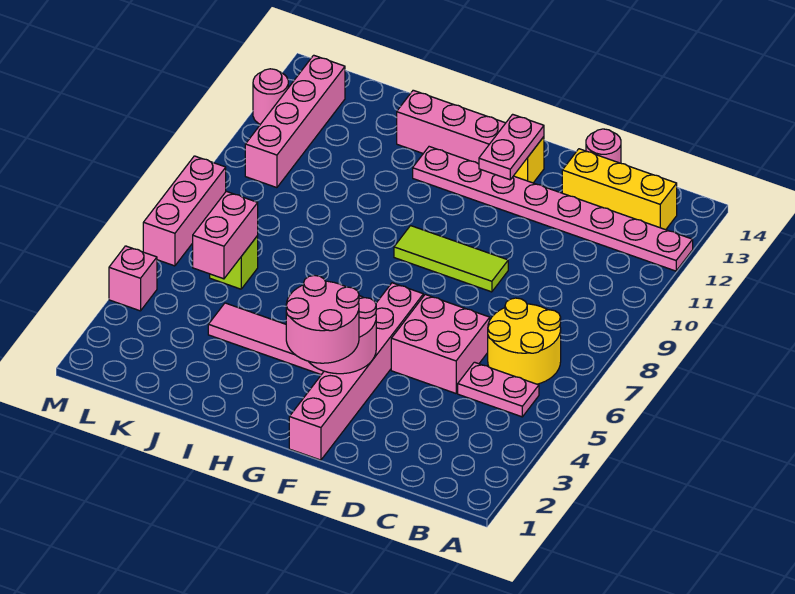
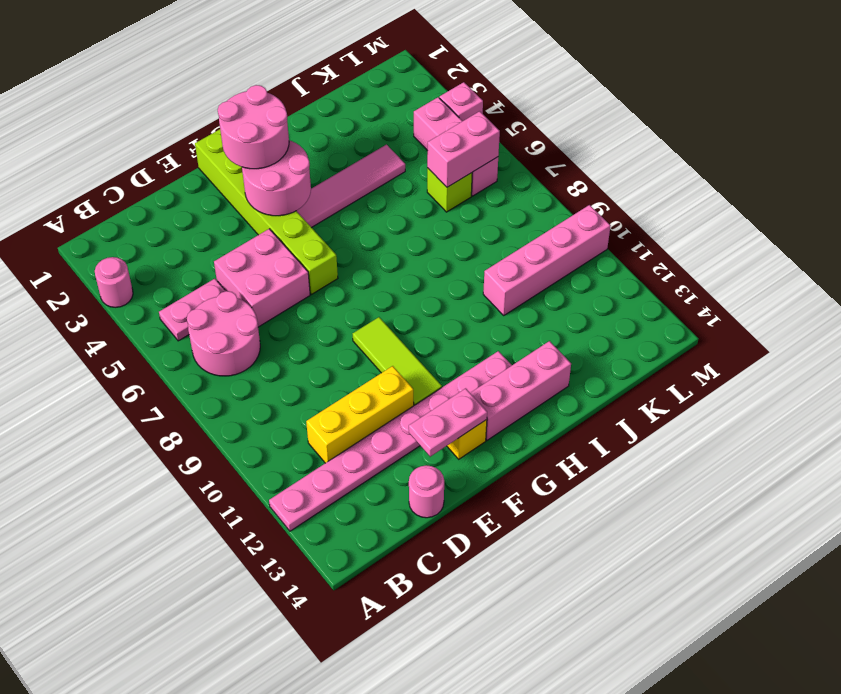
yellow round brick B6:C7 level 1 -> pink round brick B6:C7 level 1
yellow brick B13:D13 level 1 -> yellow brick C11:E11 level 1
lime tile E9:G9 level 1 -> lime tile F9:F11 level 1
pink brick F1:F6 level 1 -> lime brick F1:F6 level 1
pink plate F12:F13 level 2 -> pink plate E13:F13 level 2
pink brick K5:K6 level 2 -> pink brick K6:L6 level 2
pink brick L10:L13 level 1 -> pink brick J10:M10 level 1
pink brick M6:M8 level 1 -> pink brick L4:L6 level 1
pink round brick M12 level 1 -> pink round brick A3 level 1

